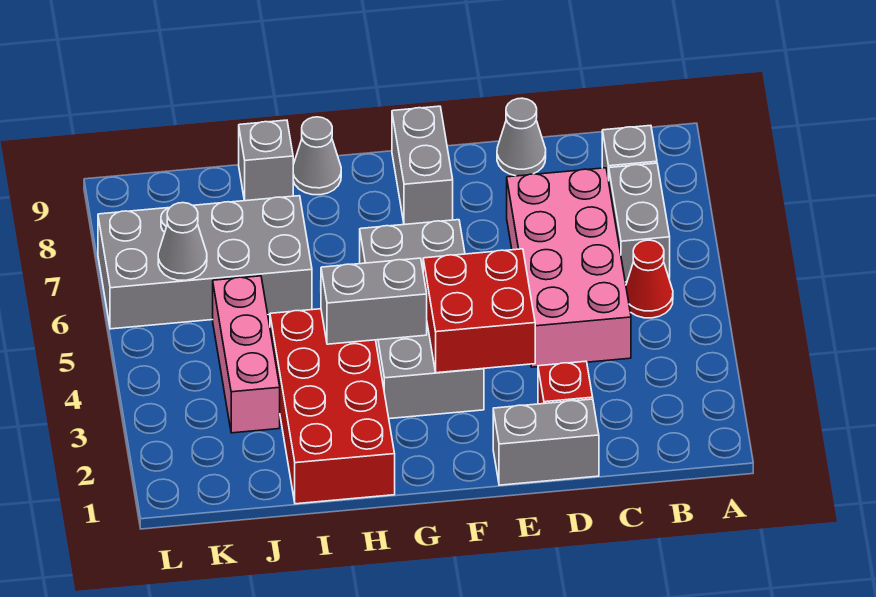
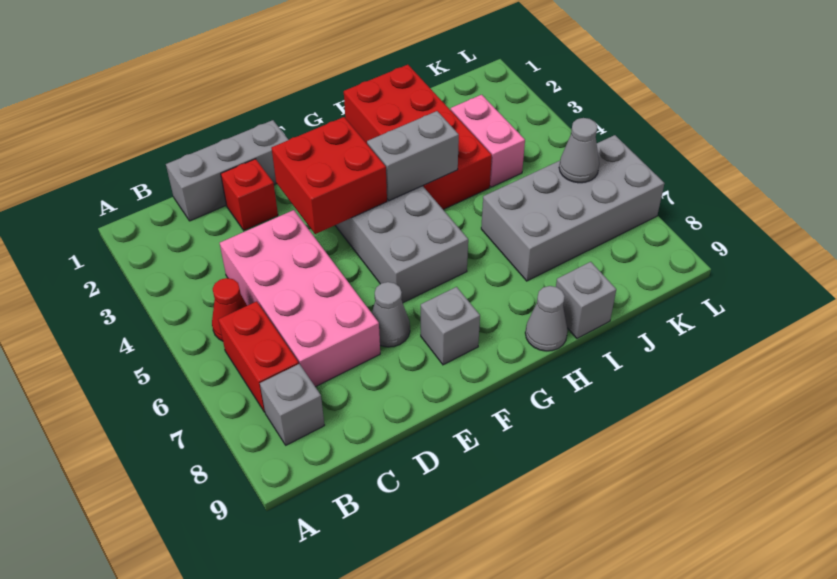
grey brick B6:B7 level 1 -> red brick B6:B7 level 1
grey brick D1:E1 level 1 -> grey brick C1:E1 level 1
grey cone D9 level 1 -> grey cone E7 level 1
grey brick F8:F9 level 1 -> grey brick F8 level 1
pink brick J3:J5 level 1 -> pink brick J3:J4 level 1

